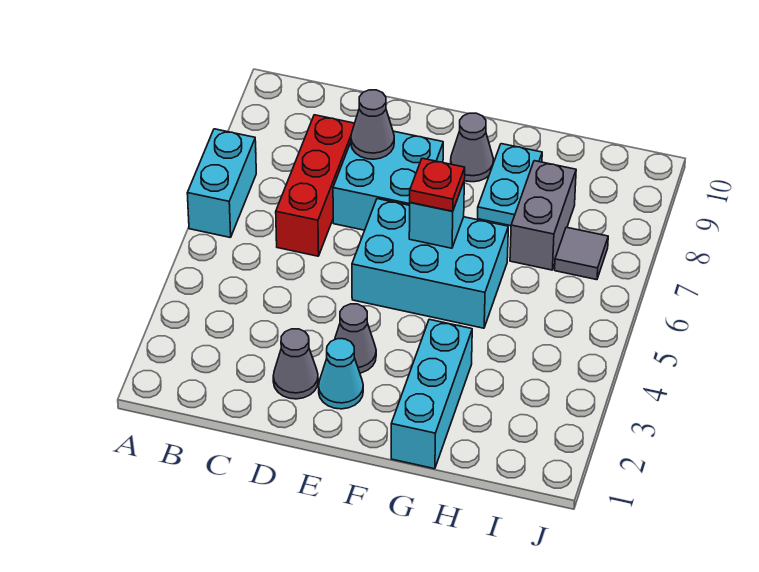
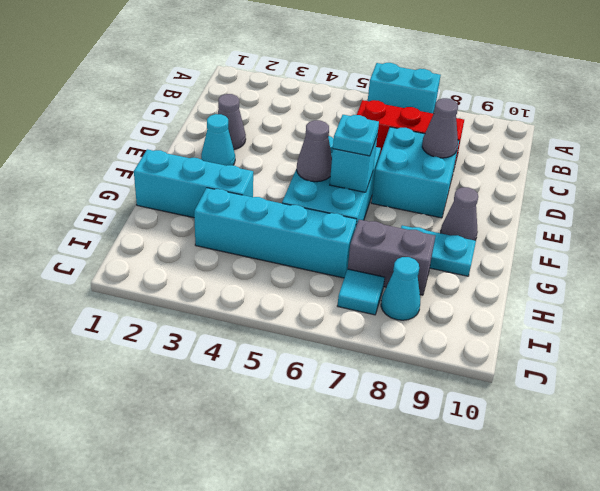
grey cone E3 level 1 -> grey cone F5 level 2
red plate F6 level 3 -> cyan plate F6 level 3
none -> cyan brick H3:H6 level 1
grey tile I7 level 1 -> cyan tile I7 level 1
none -> cyan cone I8 level 1

